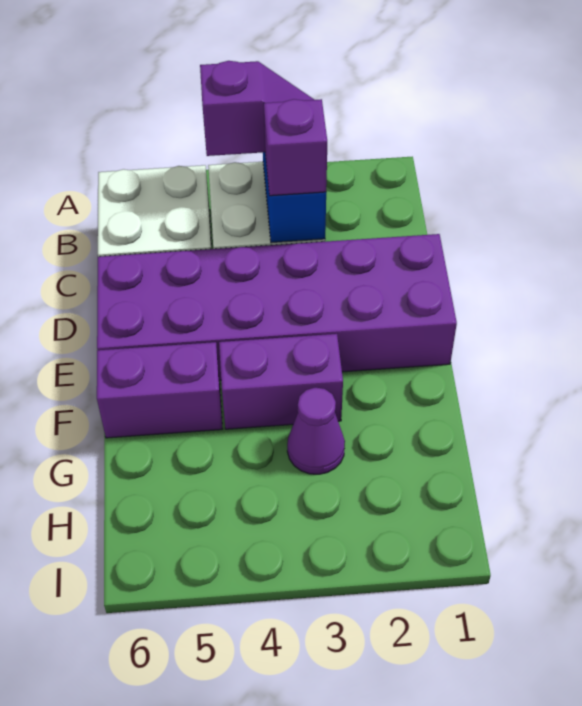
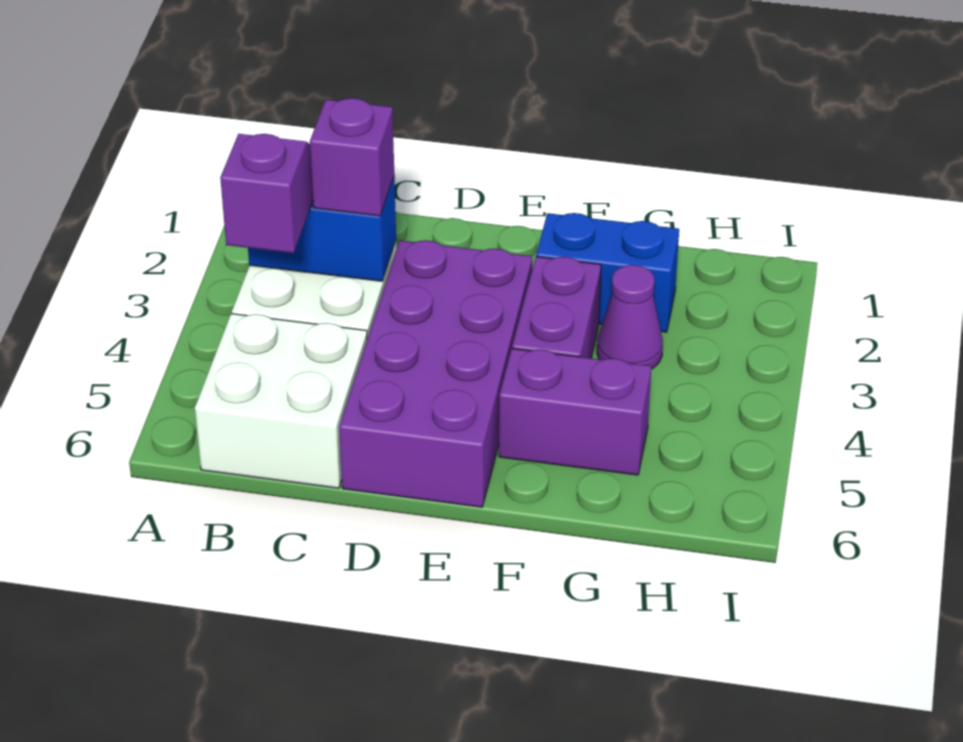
purple brick D1:E6 level 1 -> purple brick D3:E6 level 1
none -> blue brick F2:G2 level 1
purple brick F5:F6 level 1 -> purple brick F5:G5 level 1

